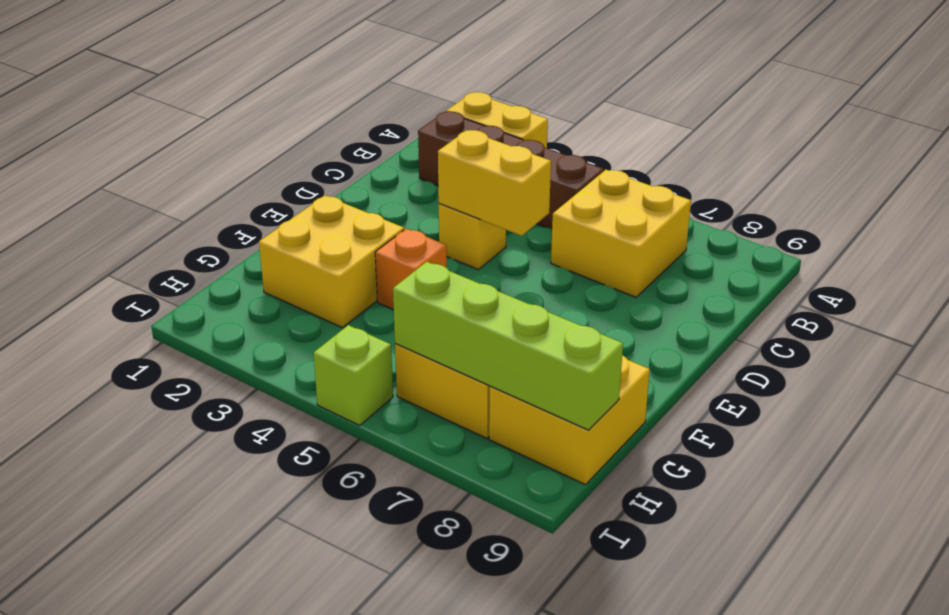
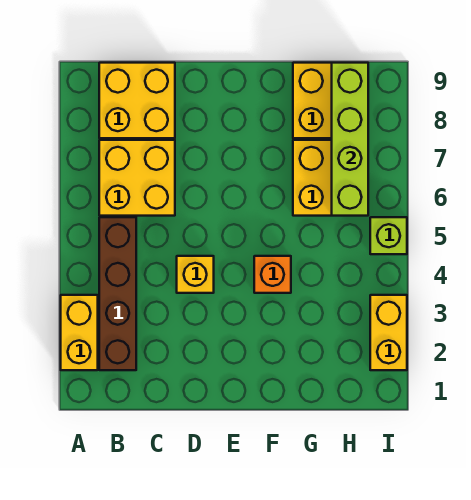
yellow brick D4:D5 level 2 -> yellow brick I2:I3 level 1
yellow brick F2:G3 level 1 -> yellow brick B8:C9 level 1

